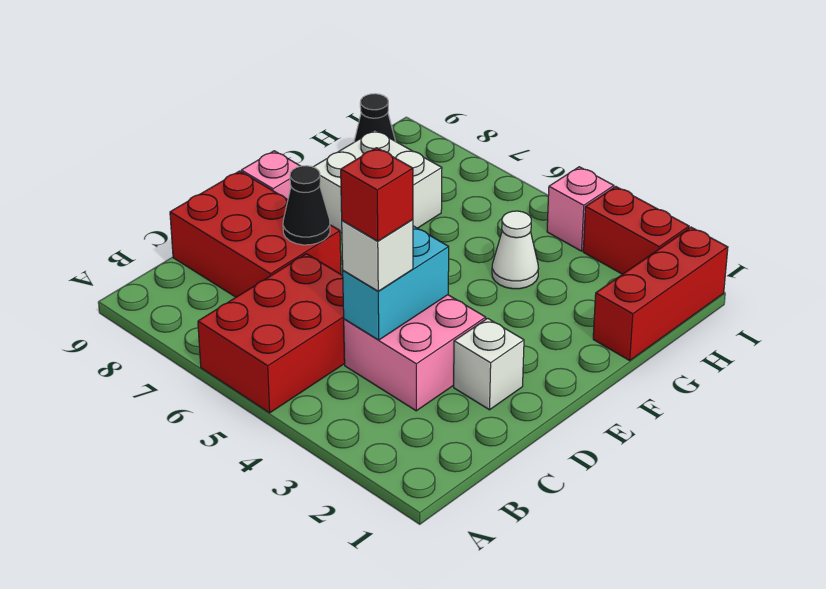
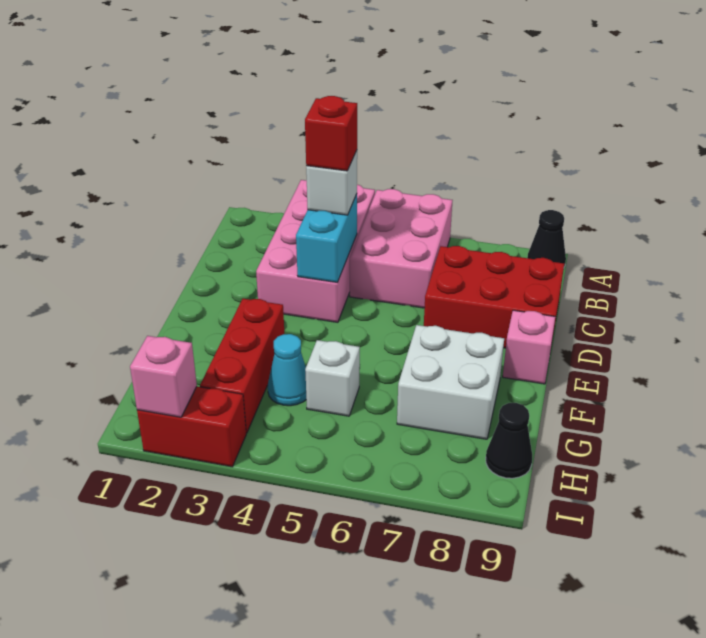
red brick A5:C6 level 1 -> pink brick A5:C6 level 1
pink brick C3:D4 level 1 -> pink brick A3:D4 level 1
white brick D2 level 1 -> white brick G5 level 1
black cone D7 level 2 -> black cone A9 level 1
red brick G1:I1 level 1 -> red brick F3:H3 level 1
white cone G4 level 1 -> cyan cone G4 level 1
pink brick I4 level 1 -> pink brick I2 level 2

